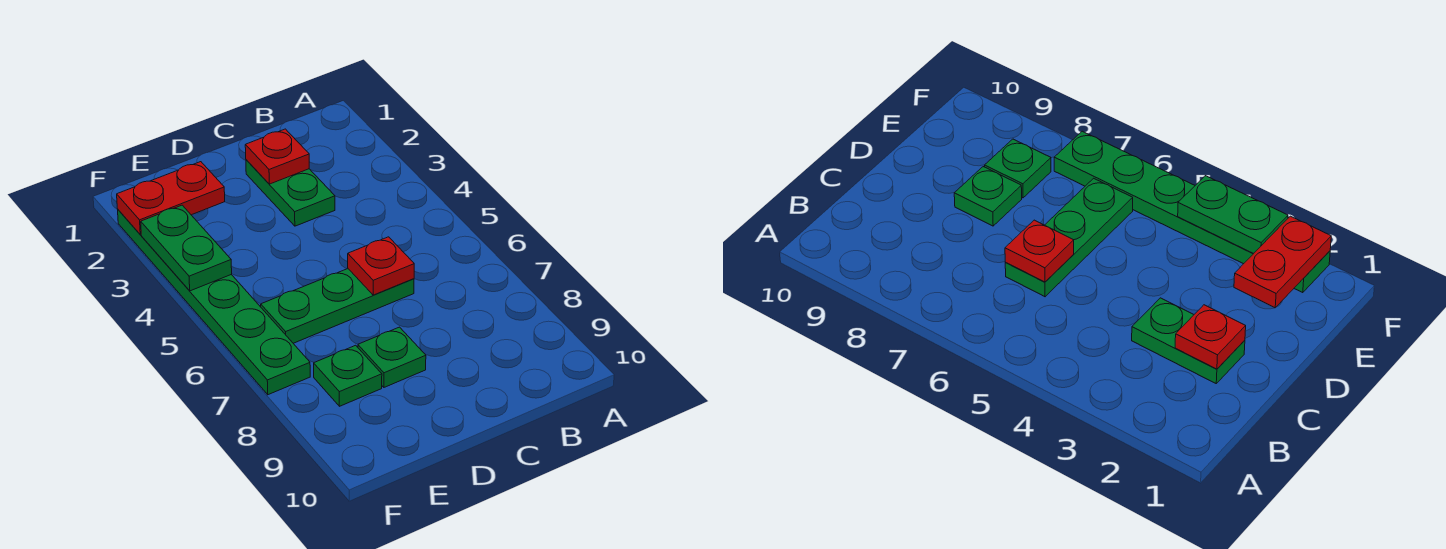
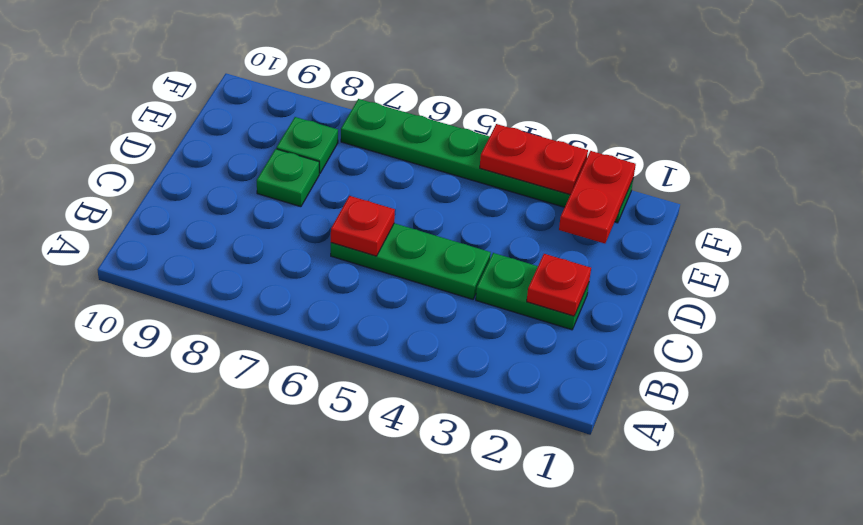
green plate C6:E6 level 1 -> green plate C4:C6 level 1
green plate F3:F4 level 2 -> red plate F3:F4 level 2

